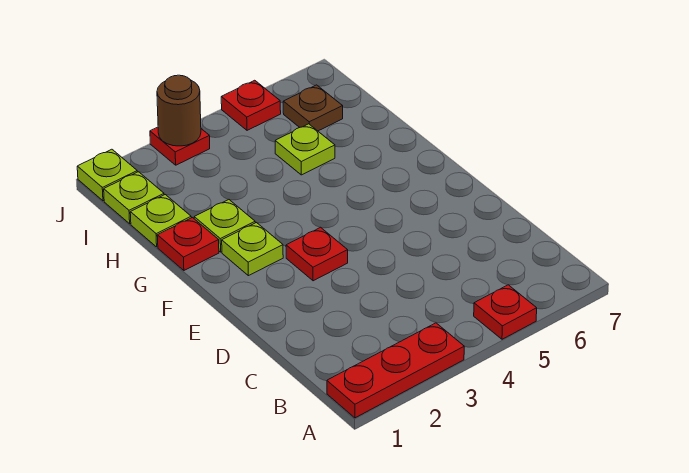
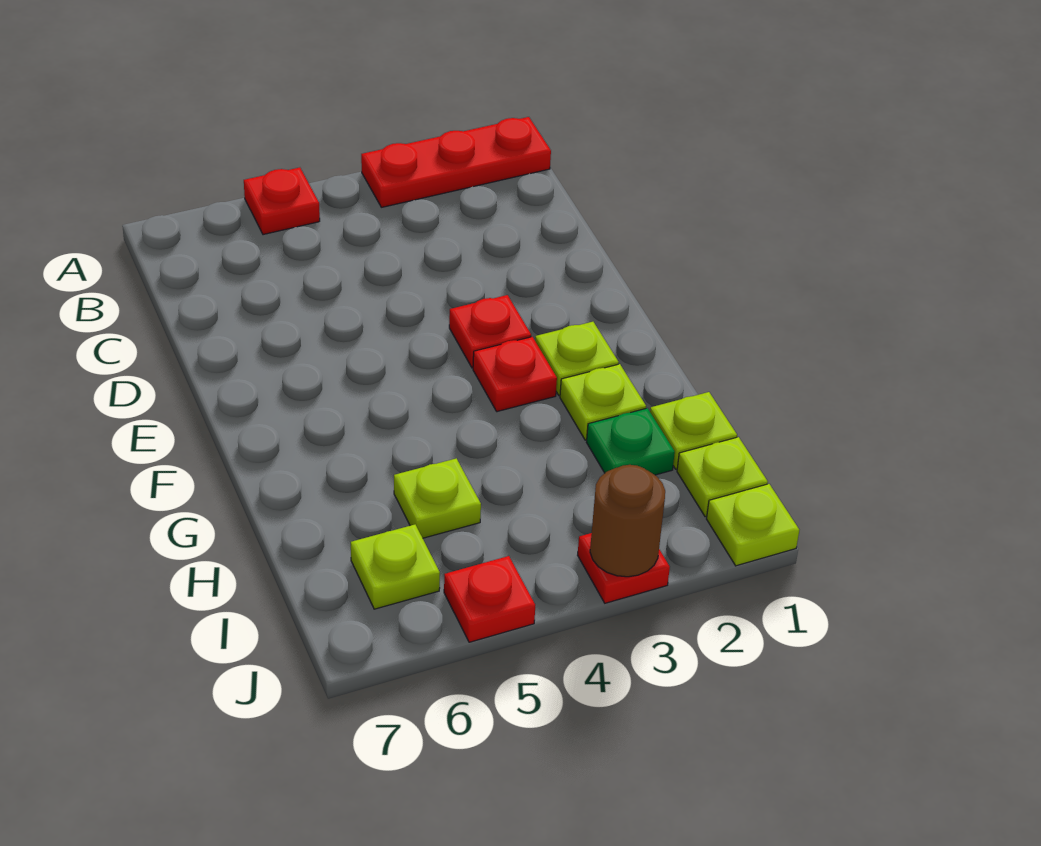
red plate G1 level 1 -> red plate F3 level 1
none -> green plate H2 level 1
brown plate I6 level 1 -> lime plate I6 level 1

